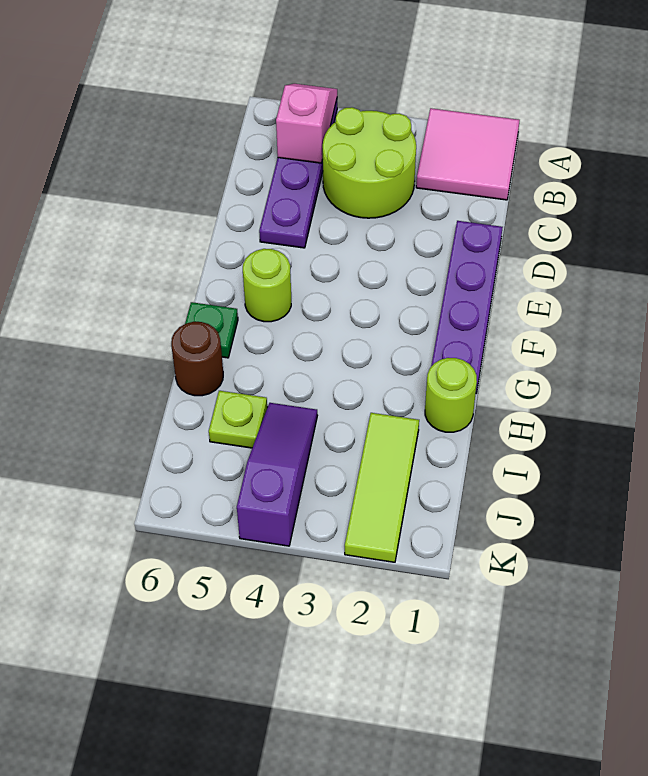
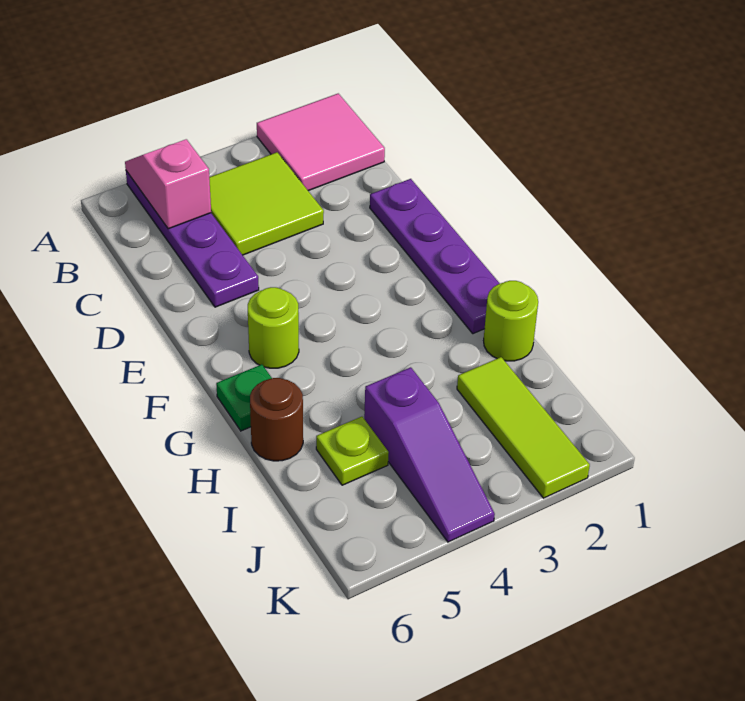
lime round brick B3:C4 level 1 -> lime tile B3:C4 level 1
purple slope I4:K4 level 1 top K -> purple slope I4:K4 level 1 top I

